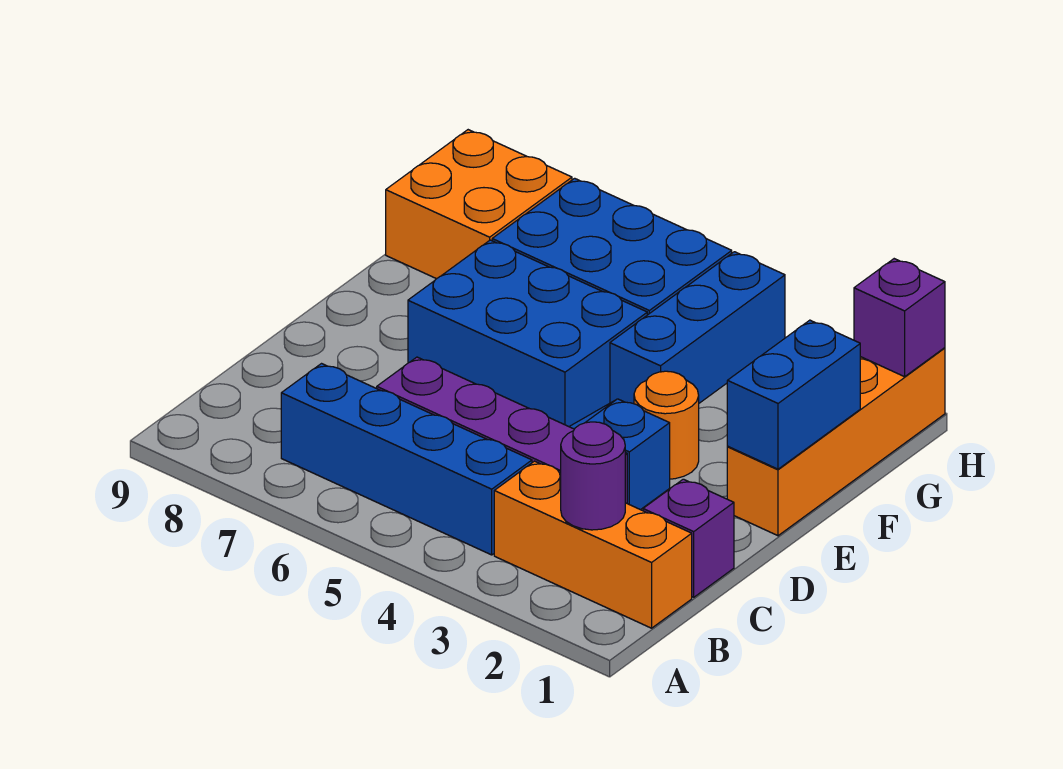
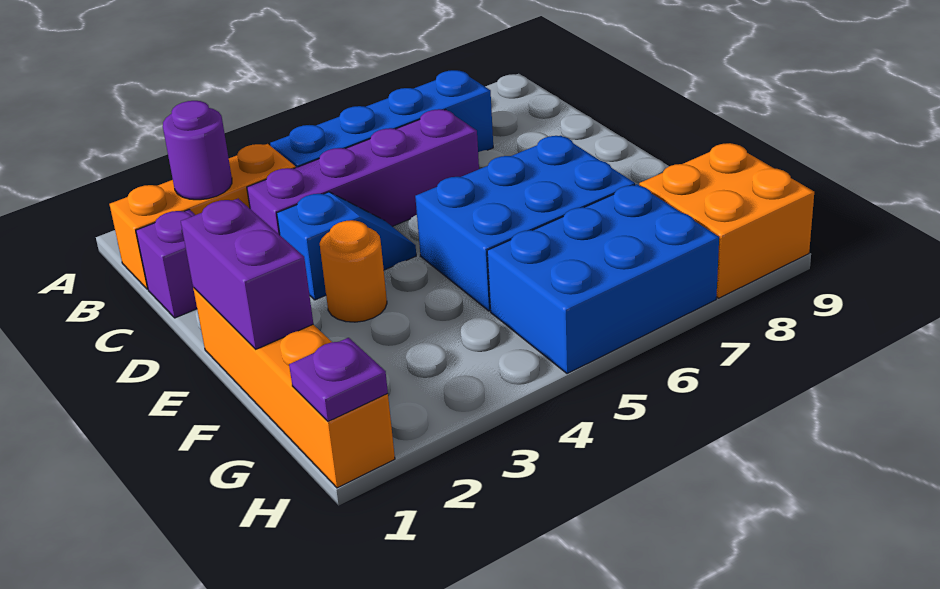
blue brick E1:F1 level 2 -> purple brick E1:F1 level 2
blue brick F4:H4 level 1 -> none
purple brick H1 level 2 -> purple plate H1 level 2

